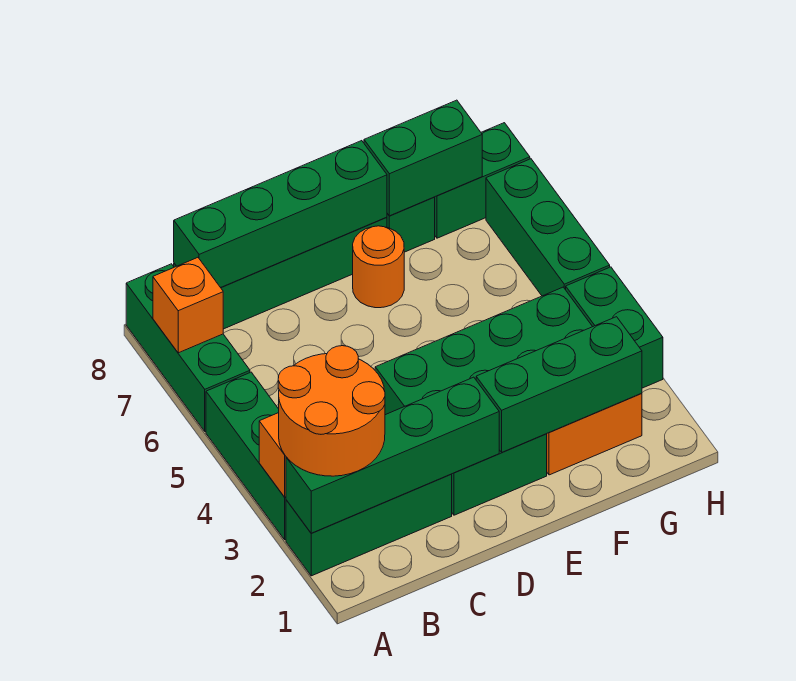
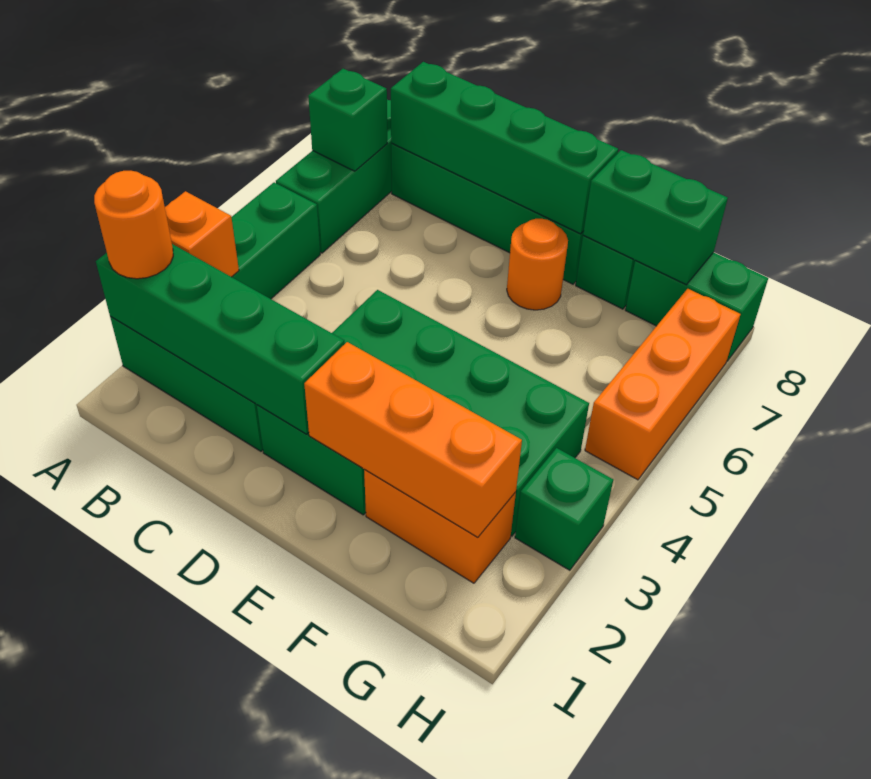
orange round brick A2:B3 level 3 -> orange round brick A2 level 3
orange brick A7 level 2 -> green brick A7 level 2
green brick E2:G2 level 2 -> orange brick E2:G2 level 2
green brick H3:H4 level 1 -> green brick H3 level 1
green brick H5:H7 level 1 -> orange brick H5:H7 level 1

